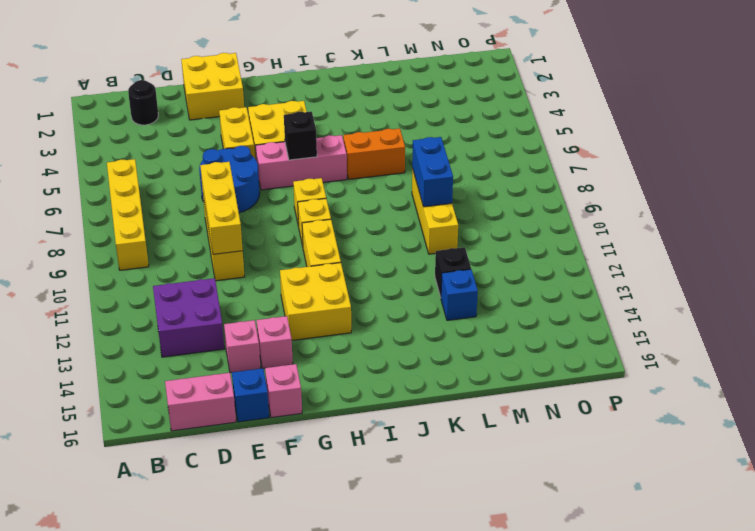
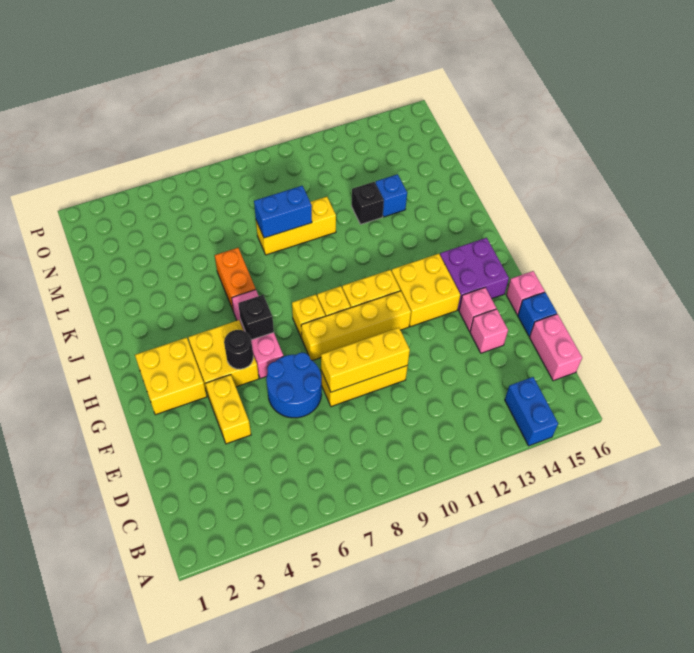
none -> blue brick A14:B14 level 1
yellow brick B6:B9 level 1 -> yellow brick G8:G11 level 1
black round brick C2 level 1 -> black round brick G5 level 2
purple brick C12:D13 level 1 -> purple brick G14:H15 level 1
yellow brick E1:F2 level 1 -> yellow brick G2:H3 level 1
yellow brick F4:F5 level 1 -> yellow brick E4:F4 level 1

